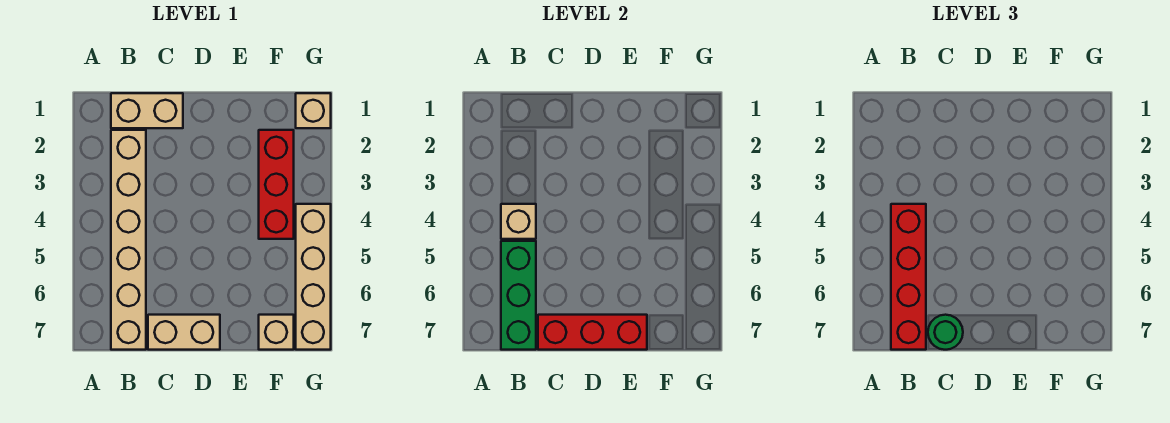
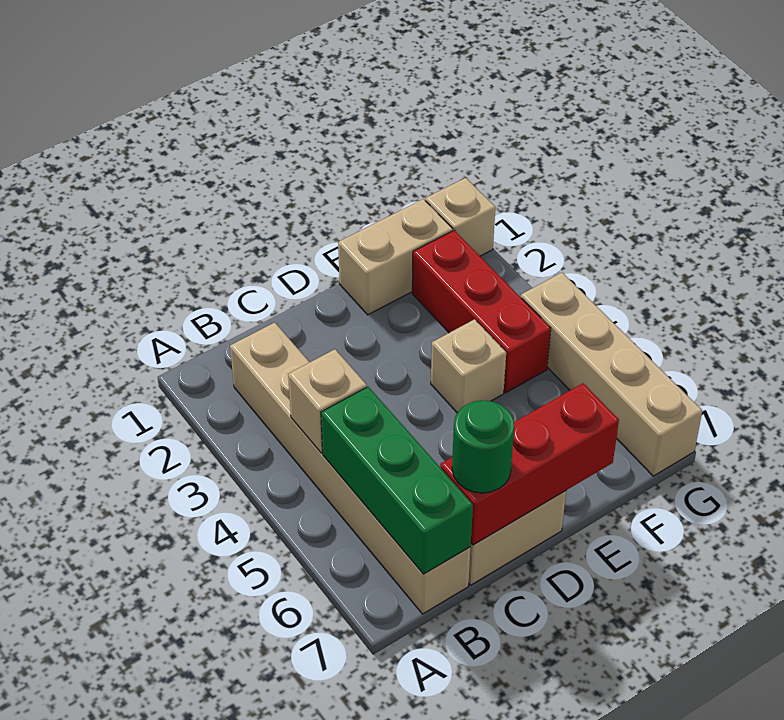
tan brick B1:C1 level 1 -> tan brick E1:F1 level 1
red brick B4:B7 level 3 -> none
tan brick F7 level 1 -> tan brick E4 level 1

